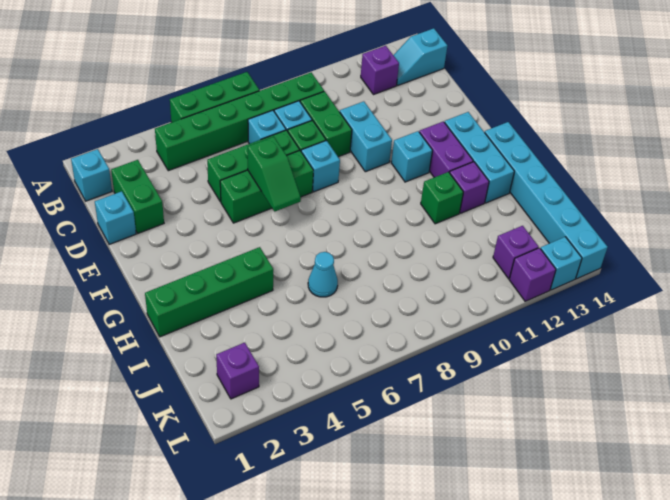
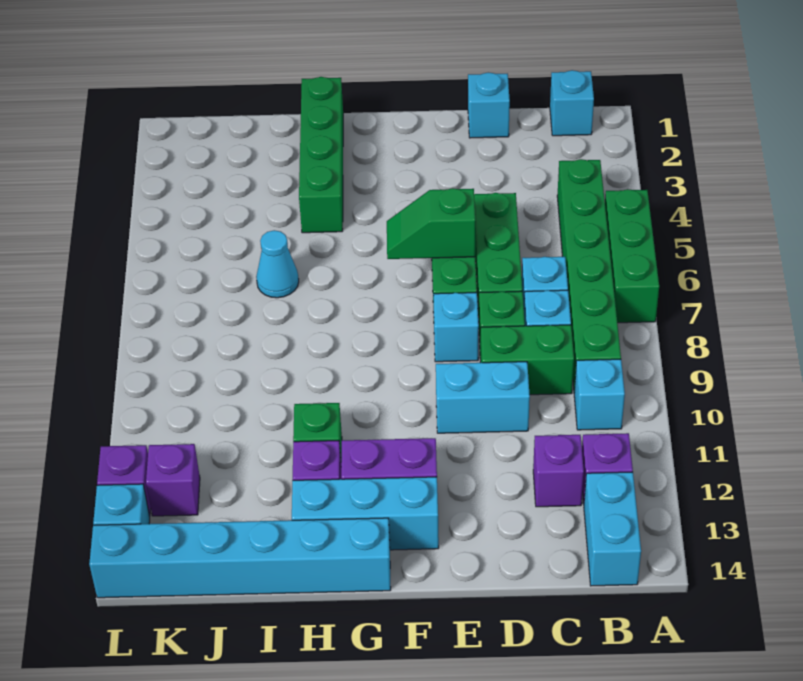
cyan slope B13:B14 level 1 top 14 -> cyan brick B13:B14 level 1
green brick C2:D2 level 1 -> none
cyan brick F11 level 1 -> cyan brick B10 level 1
purple brick K2 level 1 -> purple brick C12 level 1

